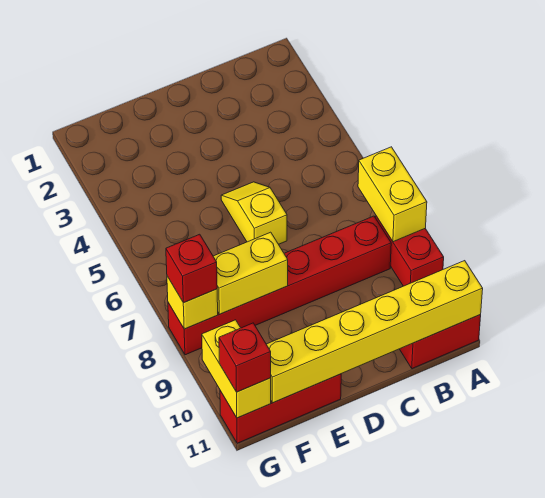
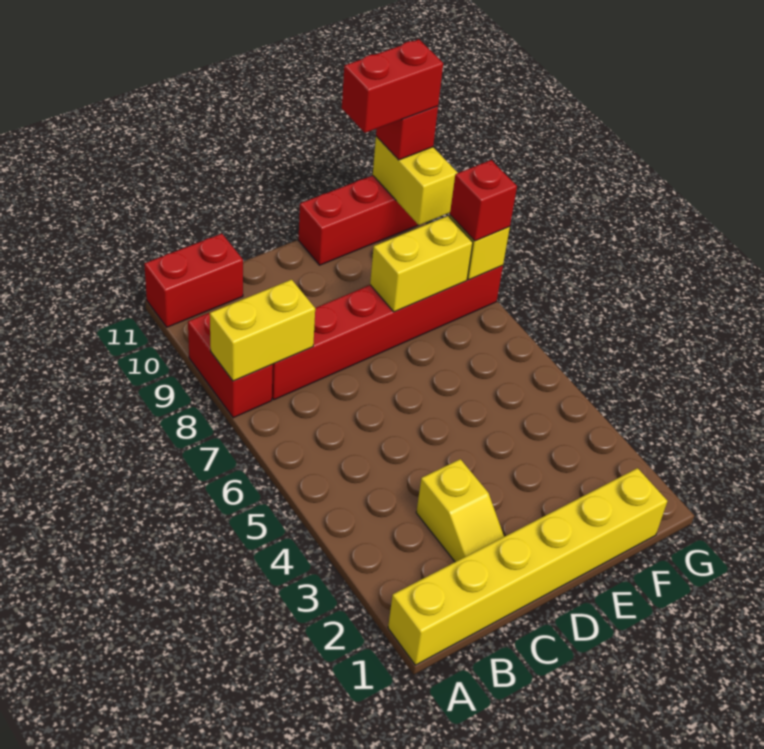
yellow brick A7:A8 level 2 -> yellow brick A8:B8 level 2
yellow brick A11:F11 level 2 -> yellow brick A1:F1 level 1
yellow slope D5:D6 level 1 top 6 -> yellow slope C2:C3 level 1 top 3
none -> red brick F11:G11 level 4

